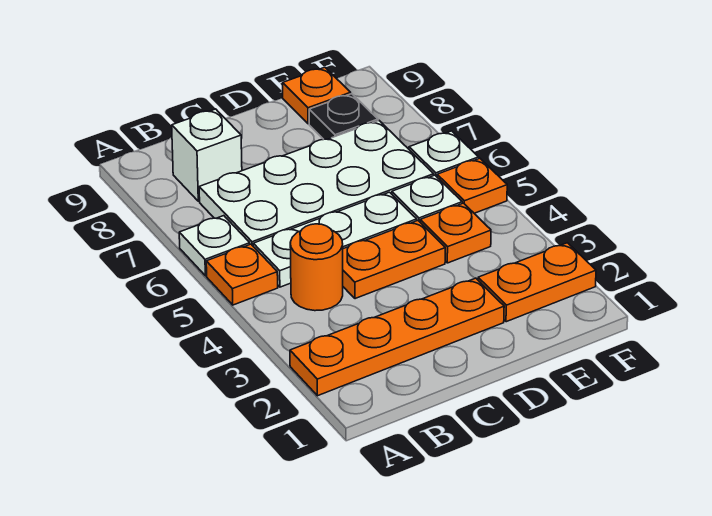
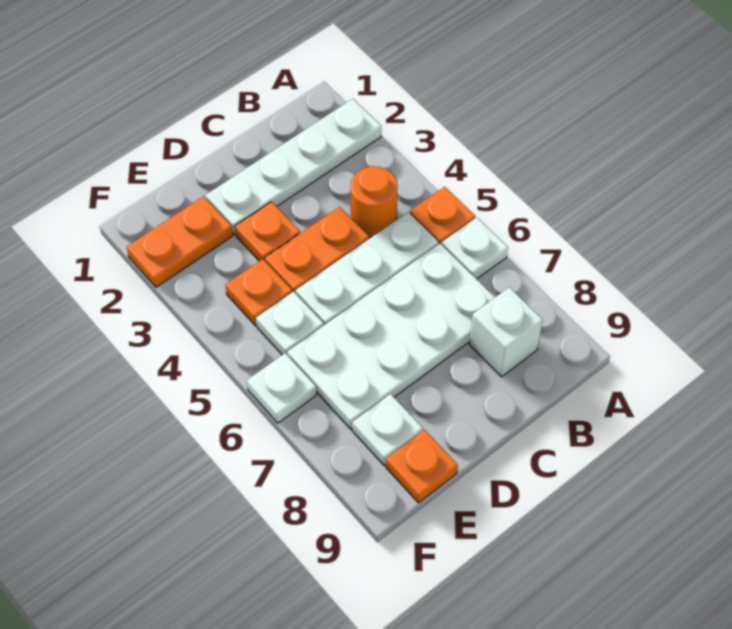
orange plate A2:D2 level 1 -> white plate A2:D2 level 1
black plate E8 level 1 -> white plate E8 level 1
orange plate F5 level 1 -> orange plate D3 level 1

